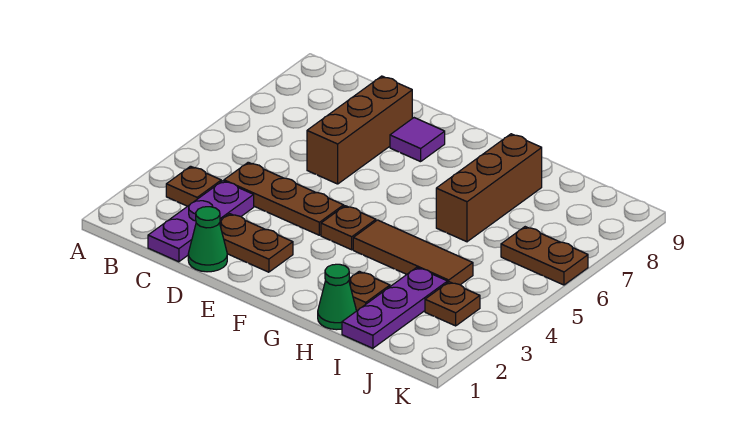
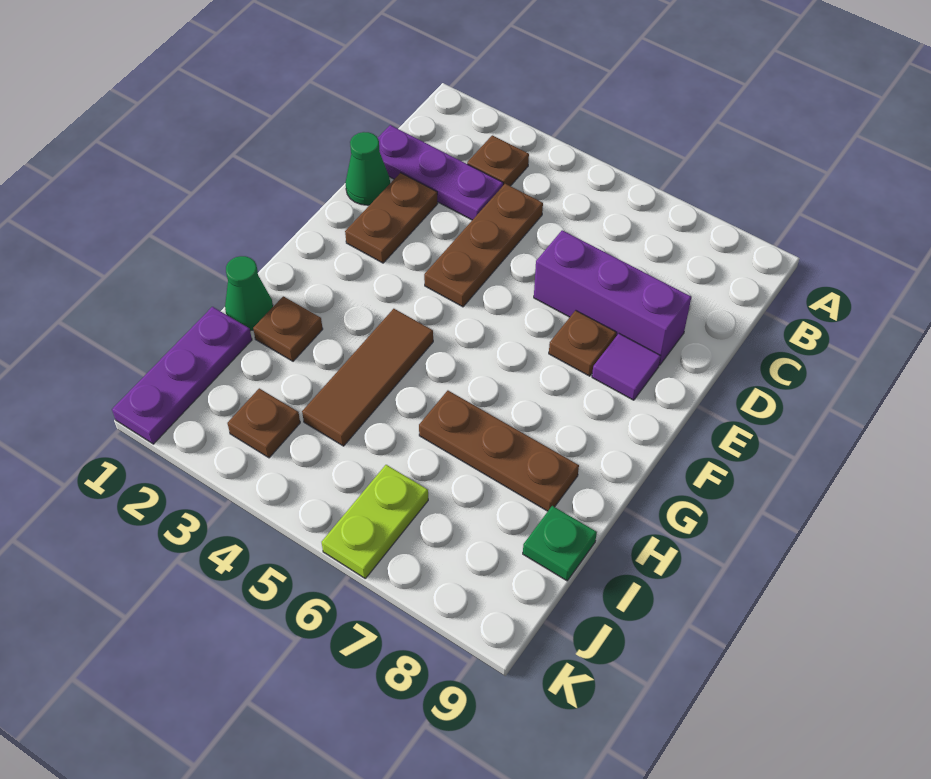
brown brick D6:D8 level 1 -> purple brick D6:D8 level 1
brown plate F4 level 1 -> brown plate E7 level 1
brown brick H6:H8 level 1 -> brown plate H6:H8 level 1
purple plate I1:I3 level 1 -> purple plate I1:K1 level 1
none -> green plate I9 level 1
brown plate J6:K6 level 1 -> lime plate J6:K6 level 1

